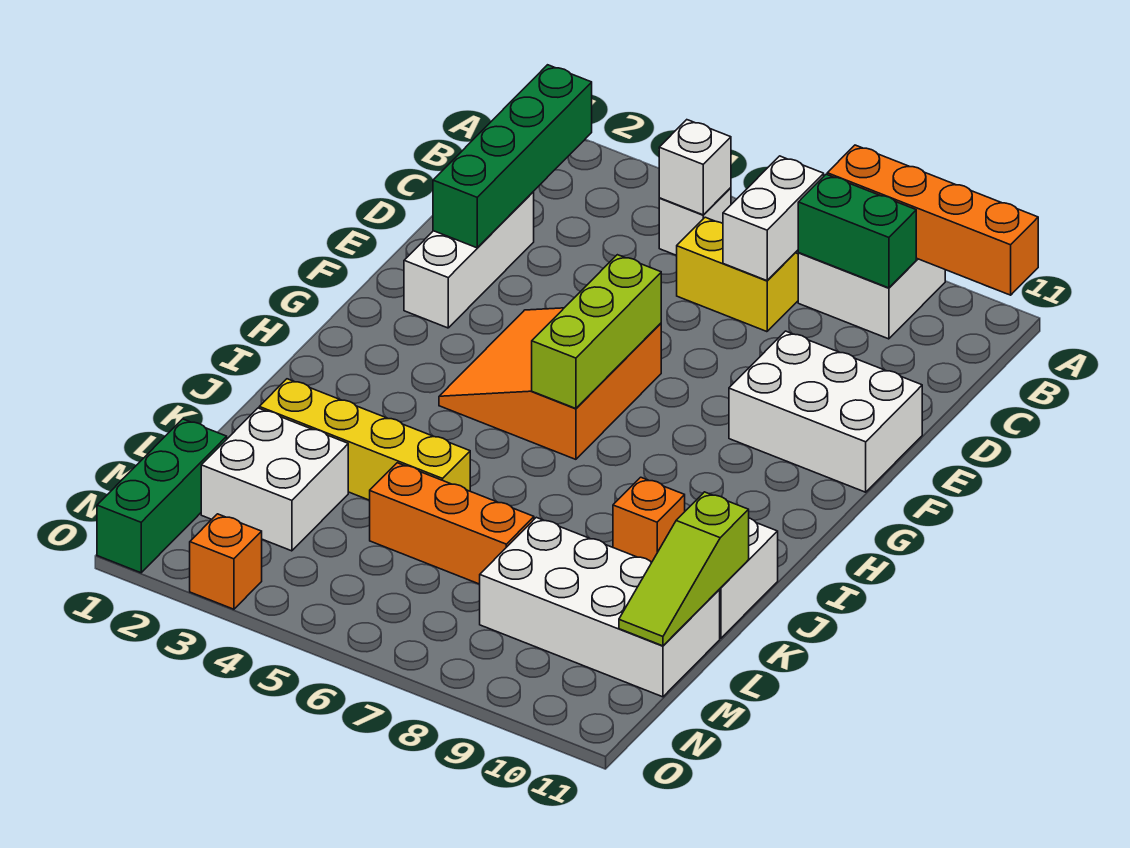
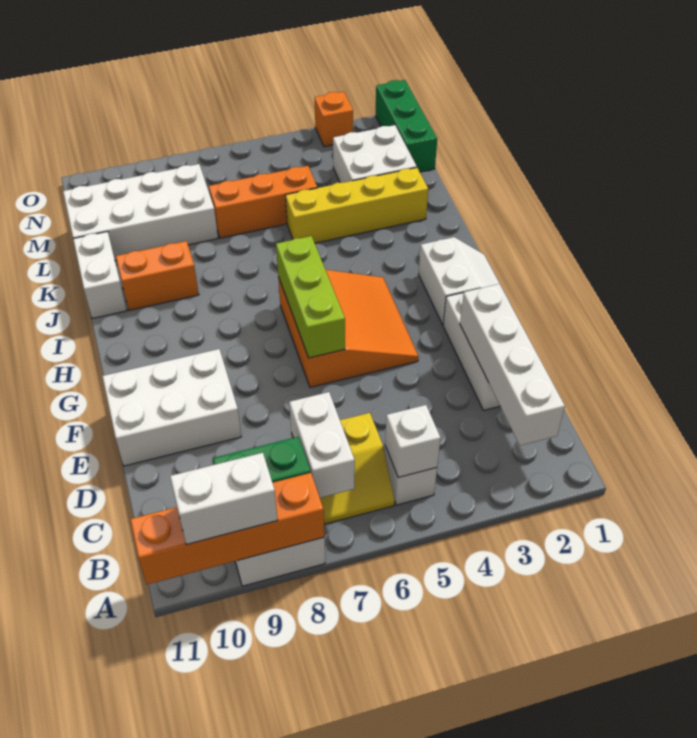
none -> white brick A9:A10 level 3
green brick B2:E2 level 2 -> white brick B2:E2 level 2
none -> white slope G1:H2 level 1 top 2
orange brick J9 level 1 -> orange brick J9:J10 level 1
lime slope K11:M11 level 2 top K -> none

